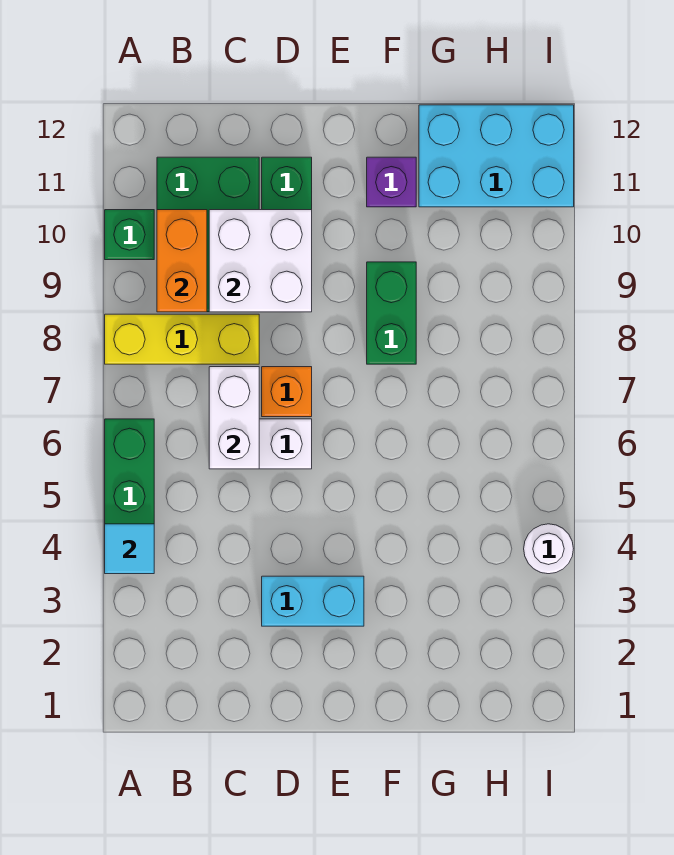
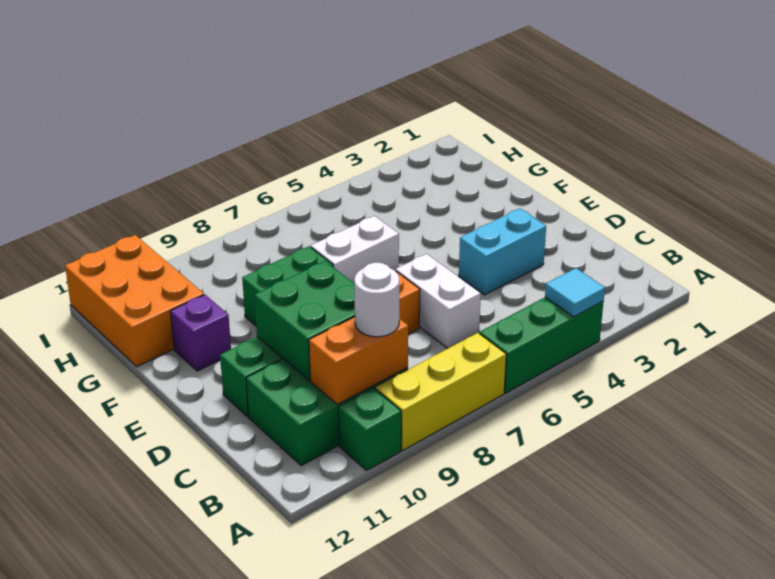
yellow brick A8:C8 level 1 -> yellow brick A7:A9 level 1
white brick C6:C7 level 2 -> white brick F6:F7 level 1
white brick C9:D10 level 2 -> green brick C9:D10 level 2
cyan brick D3:E3 level 1 -> cyan brick D3:D4 level 1
cyan brick G11:I12 level 1 -> orange brick G11:I12 level 1
white round brick I4 level 1 -> white round brick B9 level 3

